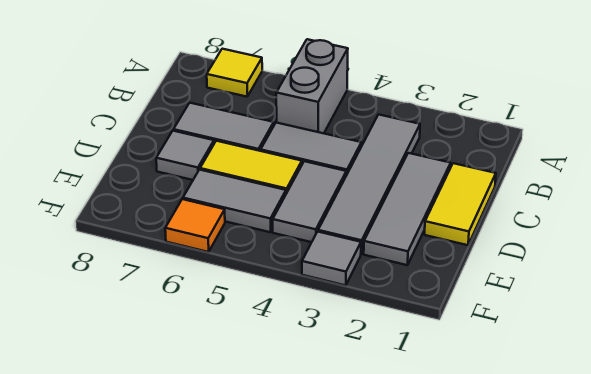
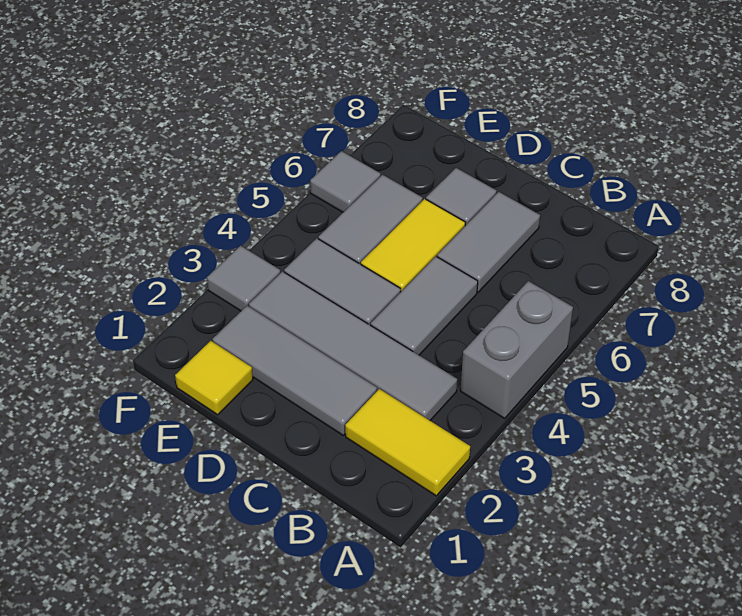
grey brick A5:B5 level 1 -> grey brick A4:A5 level 1
yellow tile A7 level 1 -> yellow tile E1 level 1
yellow tile C1:D1 level 1 -> yellow tile A2:B2 level 1
orange tile F6 level 1 -> grey tile F6 level 1

